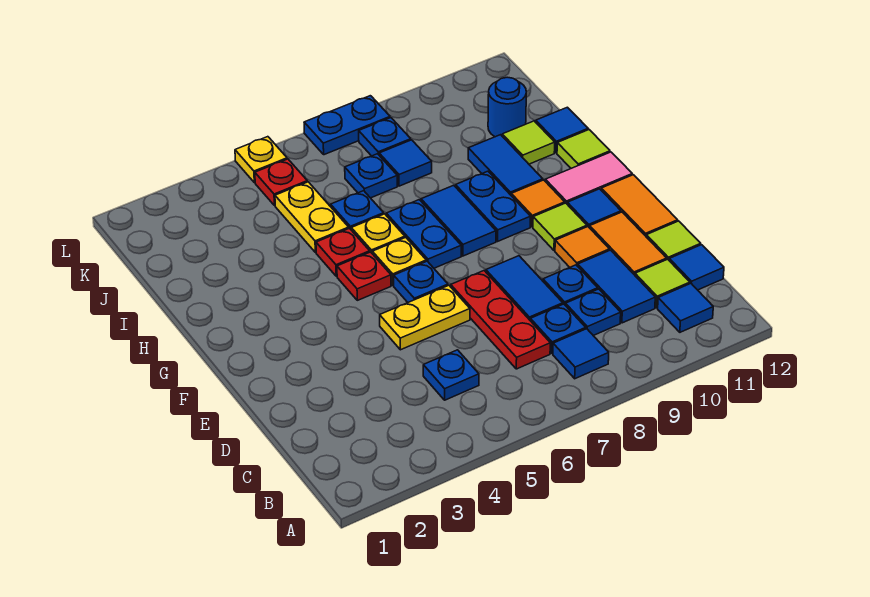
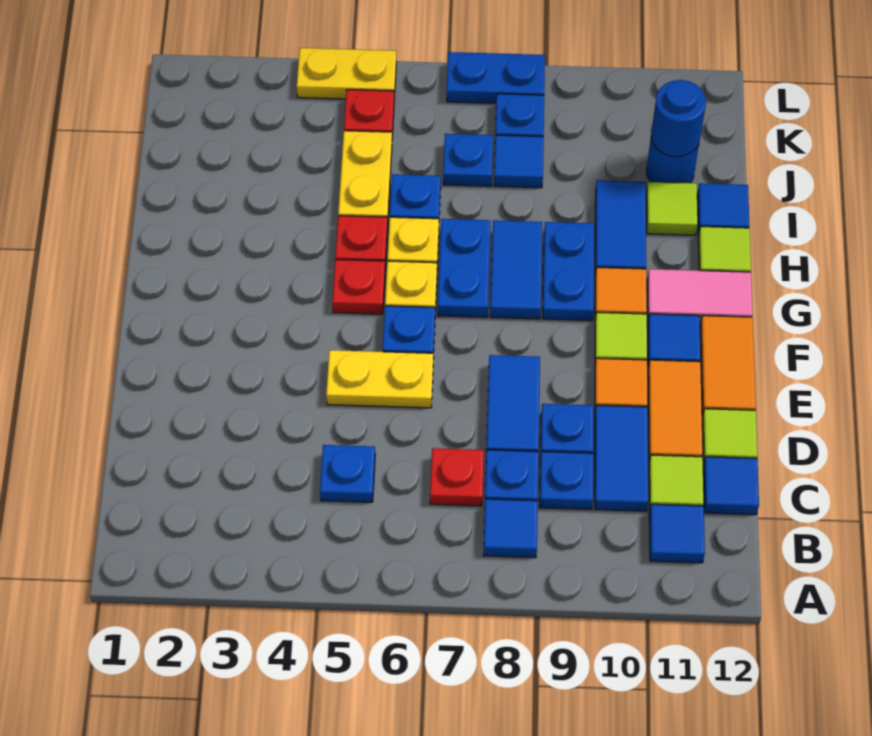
red plate C7:E7 level 1 -> red plate C7 level 1
none -> blue round brick J11 level 2
yellow plate L5 level 1 -> yellow plate L4:L5 level 1

